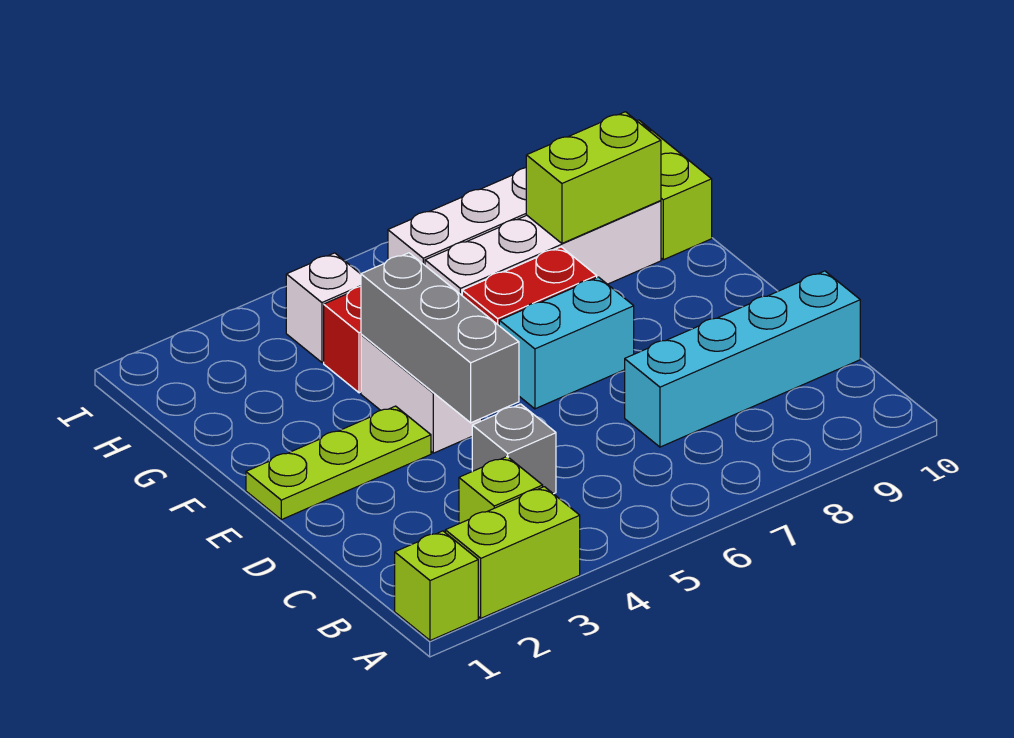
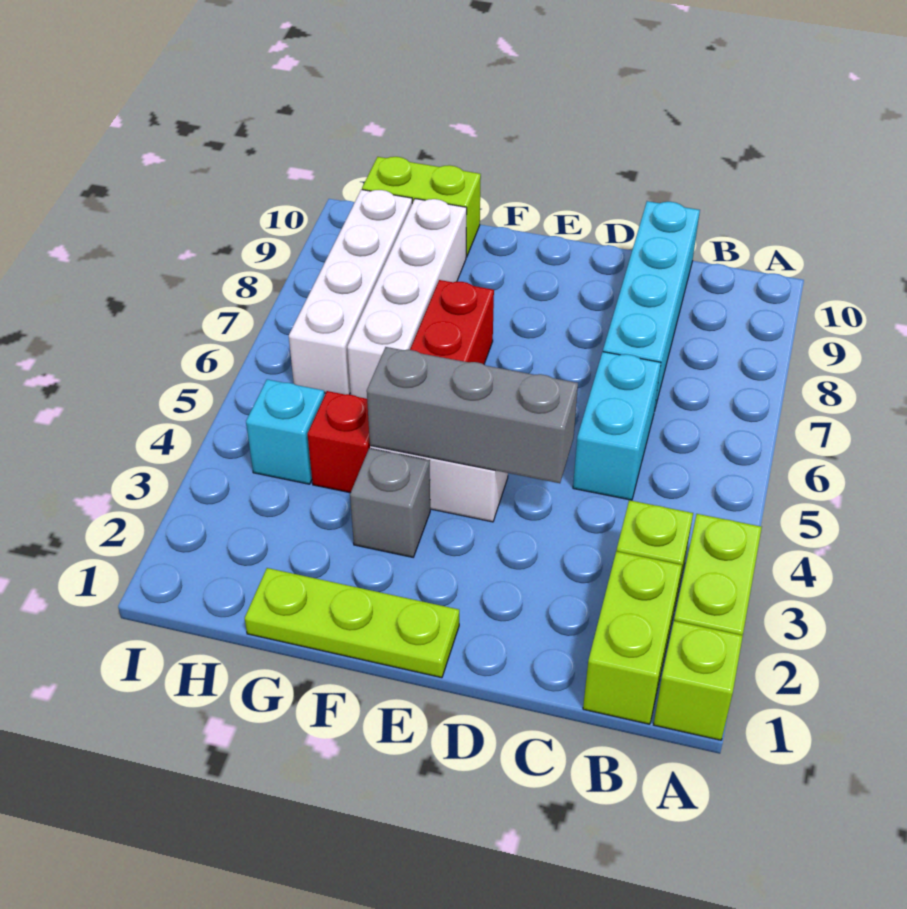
grey brick C4 level 1 -> grey brick F3 level 1
lime plate E1:E3 level 1 -> lime plate E1:G1 level 1
cyan brick E6:E7 level 1 -> cyan brick C5:C6 level 1
lime brick G8:G9 level 2 -> lime brick B1:B2 level 1
white brick H4 level 1 -> cyan brick H4 level 1

